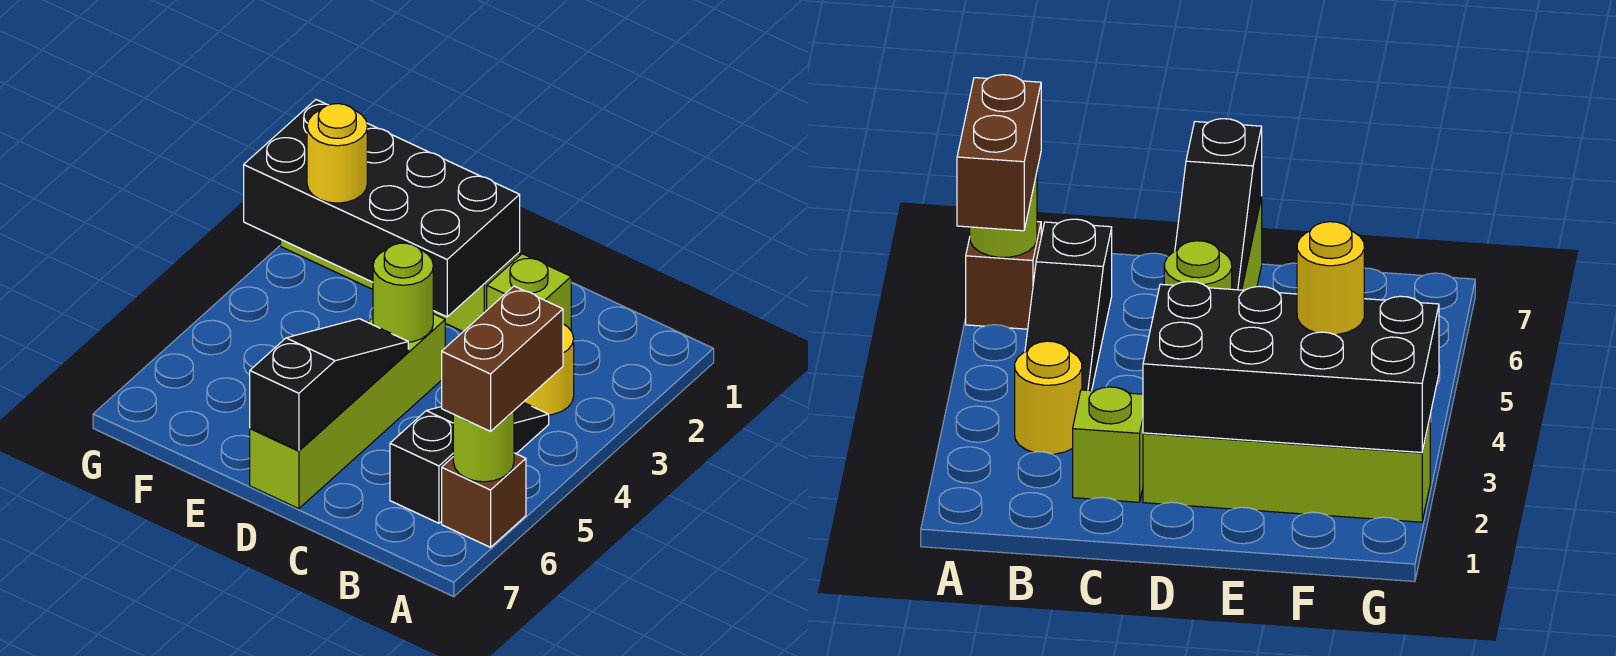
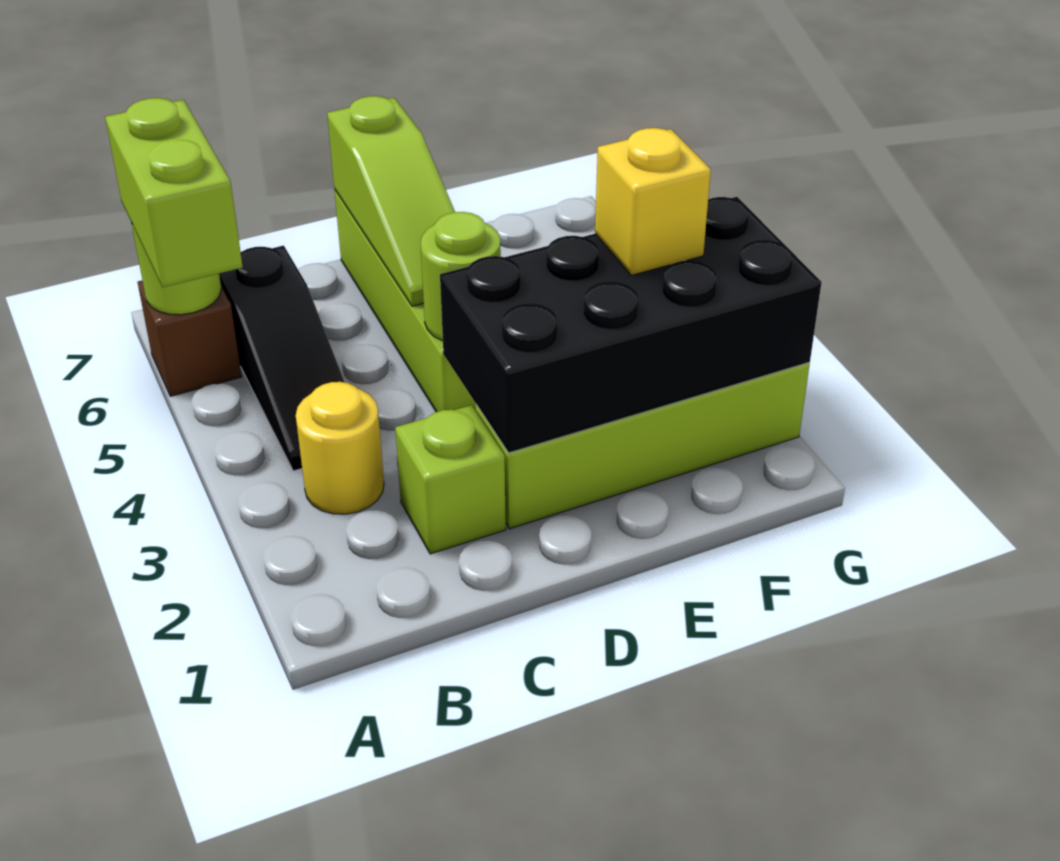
brown brick A5:A6 level 3 -> lime brick A5:A6 level 3
black slope D5:D7 level 2 top 7 -> lime slope D5:D7 level 2 top 7
yellow round brick F3 level 3 -> yellow brick F3 level 3

